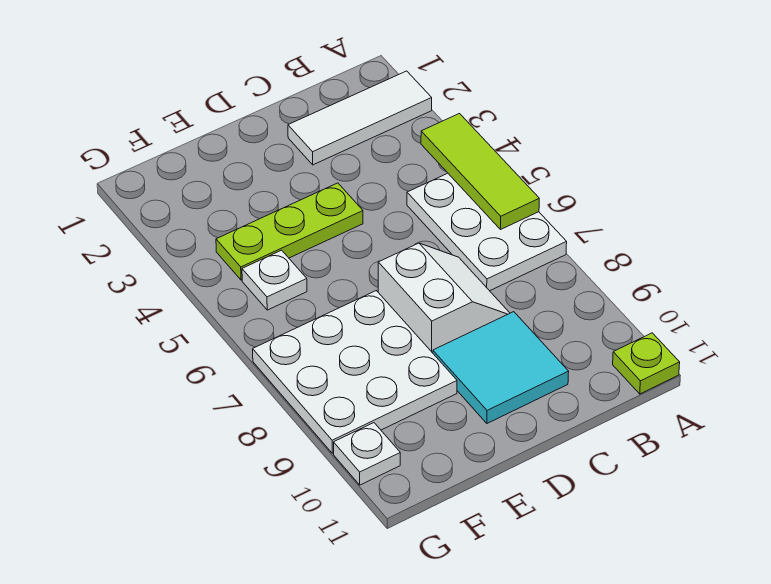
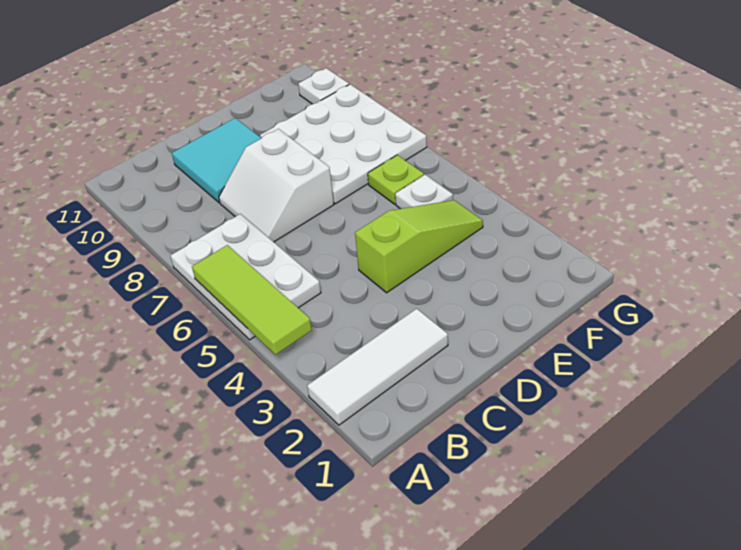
lime plate A11 level 1 -> lime plate F6 level 1
lime plate D4:F4 level 1 -> lime slope D4:F4 level 1 top D

